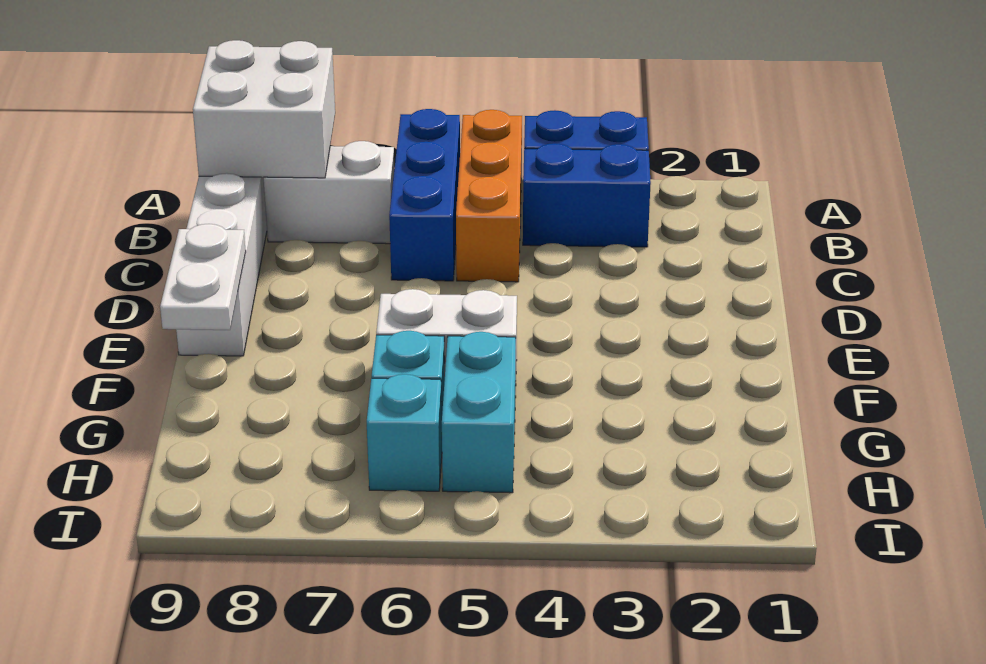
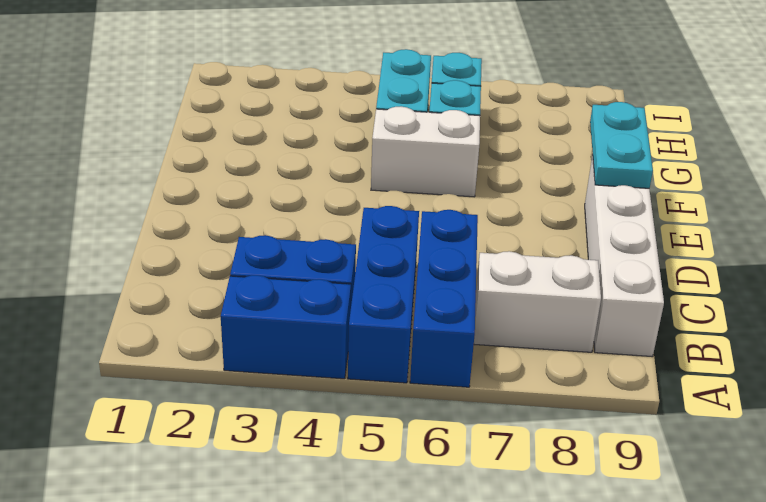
orange brick A5:C5 level 1 -> blue brick A5:C5 level 1
white brick A8:B9 level 2 -> none
white plate E9:F9 level 2 -> cyan plate E9:F9 level 2

